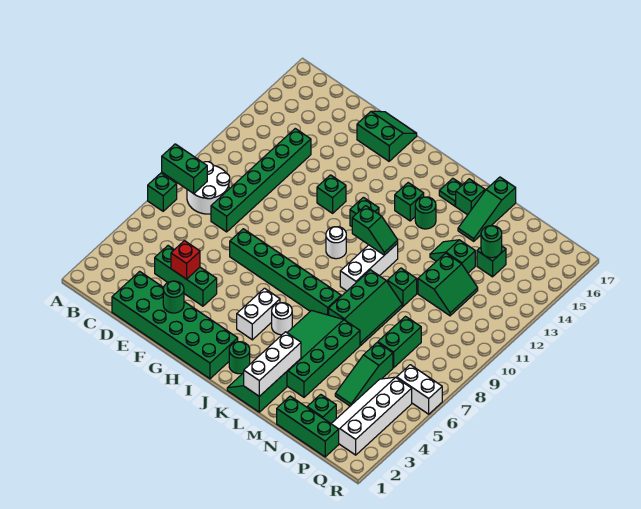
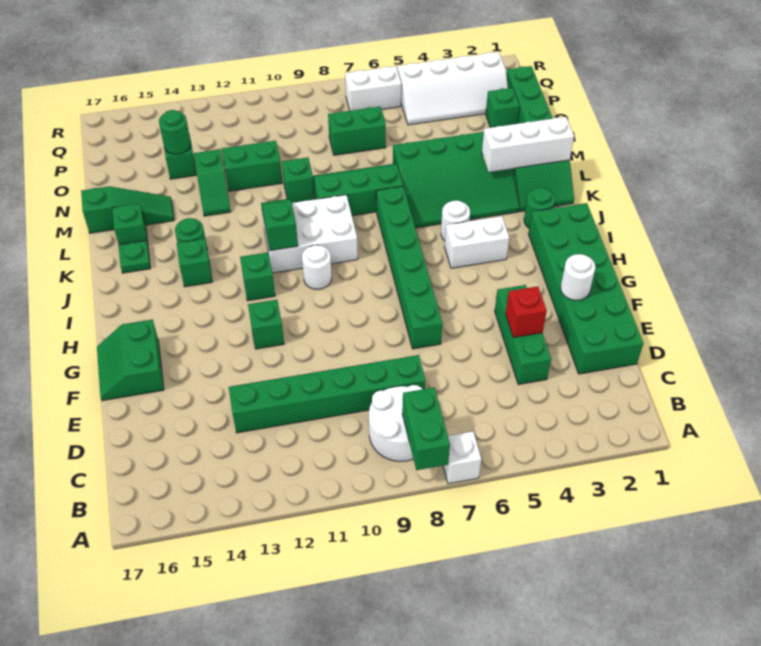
green brick A7 level 1 -> white brick A7 level 1
green round brick F2 level 2 -> white round brick F2 level 2
white brick K9:K11 level 1 -> white brick J9:K11 level 1
green slope O4:O6 level 1 top 6 -> none
white brick Q6:R6 level 1 -> white brick Q6:Q7 level 1

